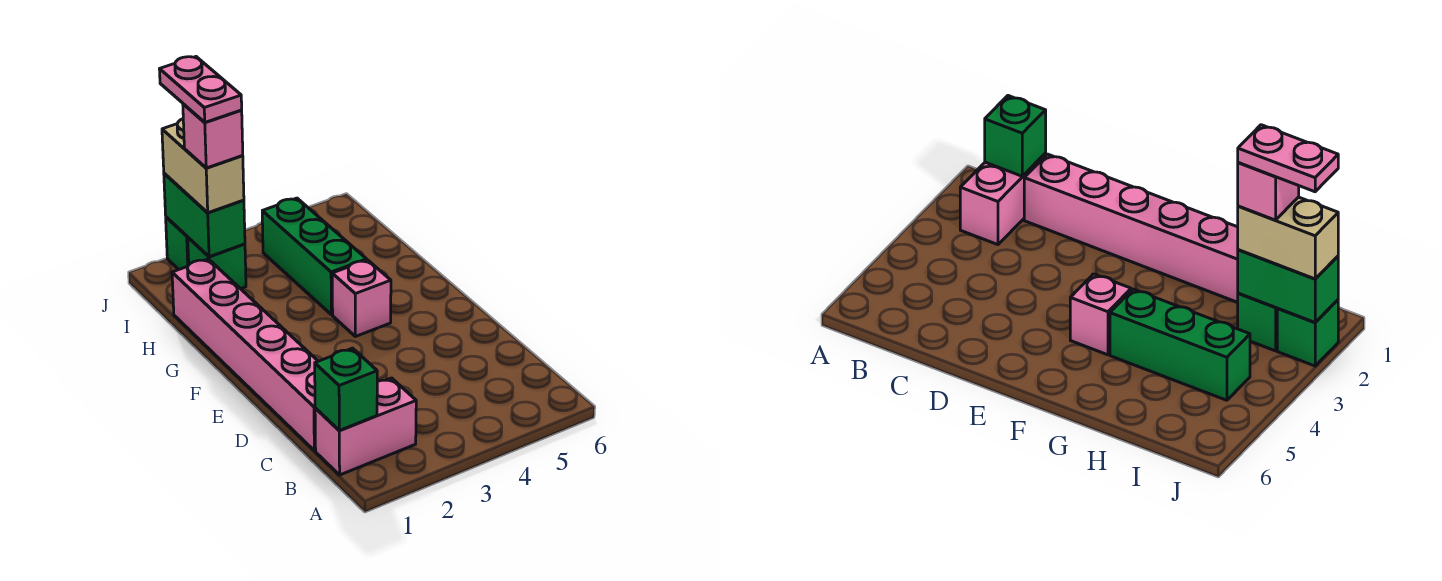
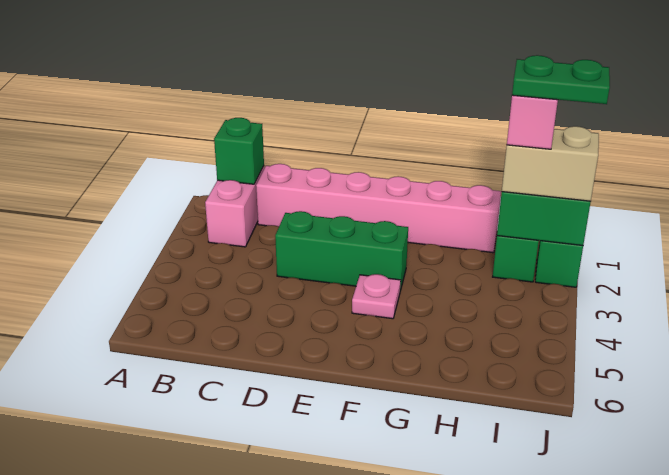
pink brick F4 level 1 -> pink plate F4 level 1
green brick G4:I4 level 1 -> green brick D3:F3 level 1
pink plate I2:J2 level 5 -> green plate I2:J2 level 5

